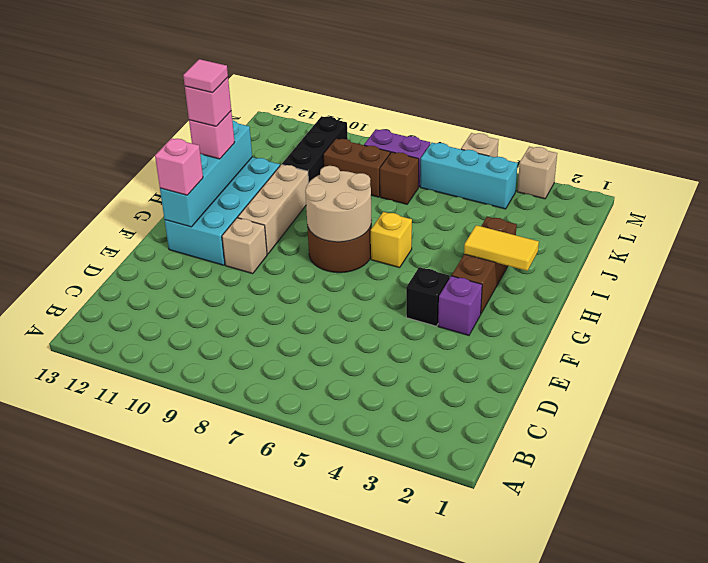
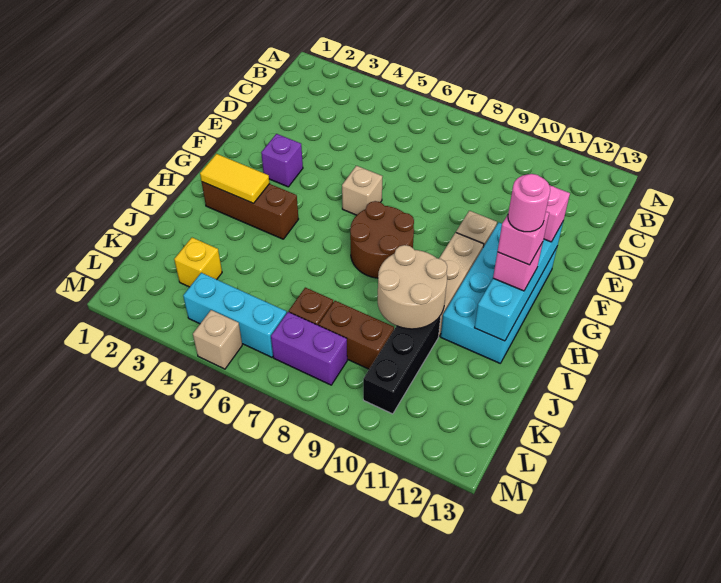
black brick F4 level 1 -> none
brown brick G3:I3 level 1 -> brown brick H2:H4 level 1
tan round brick G7:H8 level 2 -> tan round brick I9:J10 level 2
yellow brick H6 level 1 -> yellow brick K3 level 1
pink tile H12 level 5 -> pink round brick H12 level 5
tan brick M3 level 1 -> tan brick F6 level 1

